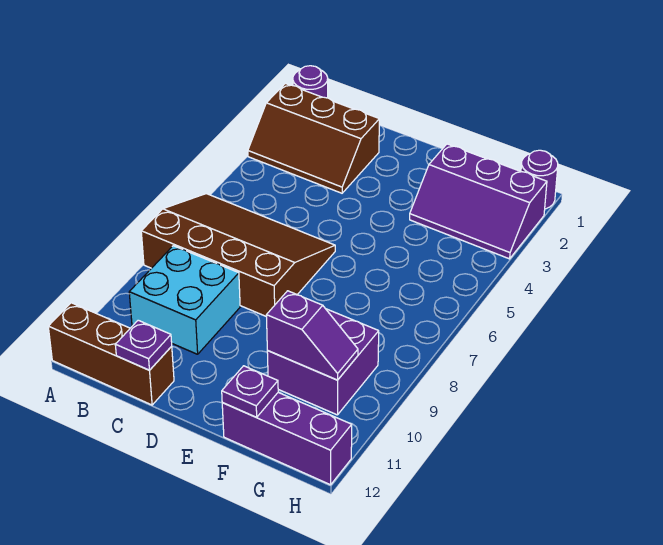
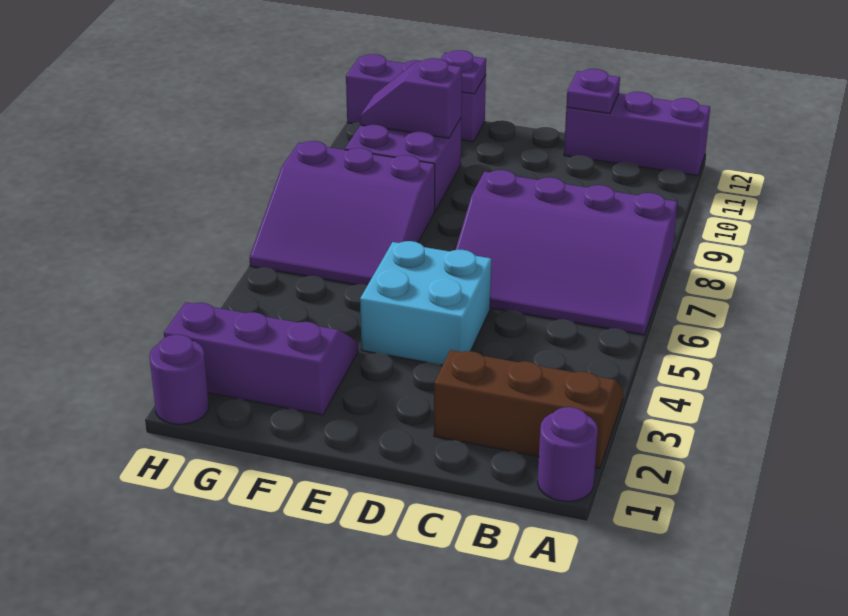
brown slope A6:D8 level 1 top 8 -> purple slope A6:D8 level 1 top 8
brown brick A12:C12 level 1 -> purple brick A12:C12 level 1
cyan brick B9:C10 level 1 -> cyan brick D4:E5 level 1
none -> purple slope F6:H8 level 1 top 8

